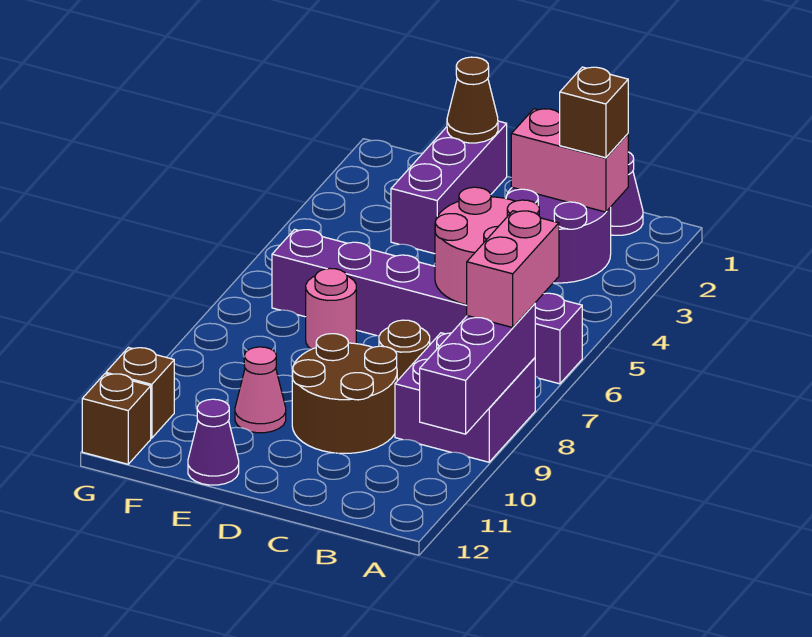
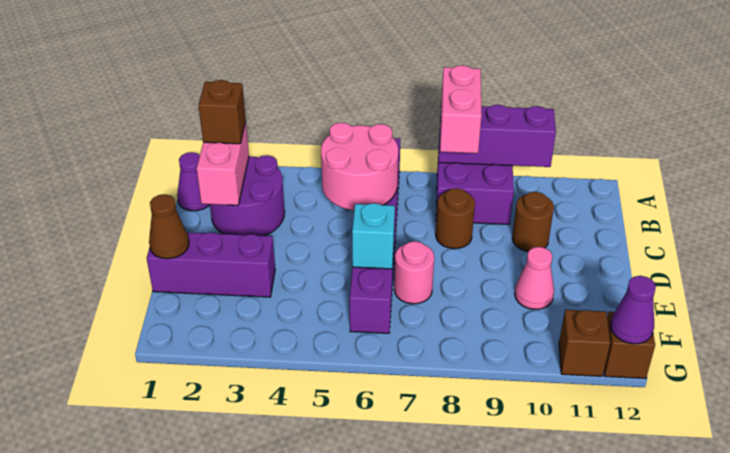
pink brick A7:A8 level 3 -> pink brick A8:B8 level 3
brown round brick C9:D10 level 1 -> brown round brick C10 level 1
none -> cyan brick E6 level 2
purple cone E12 level 1 -> purple cone G12 level 2

